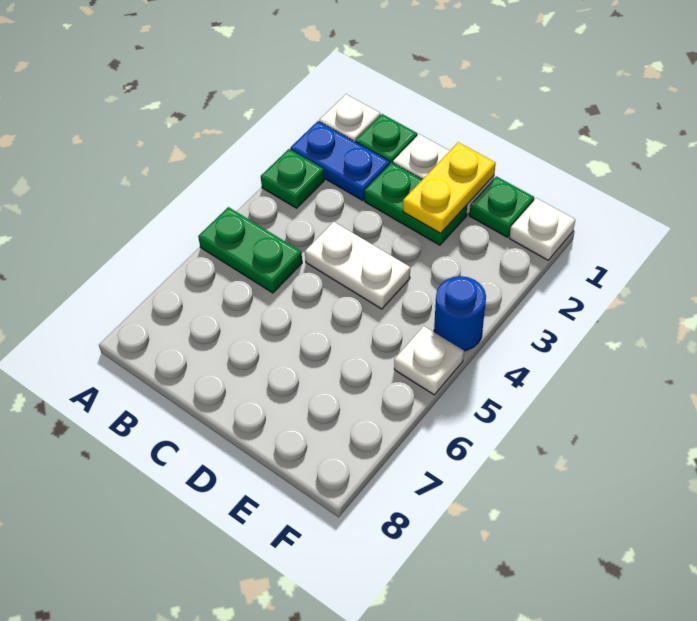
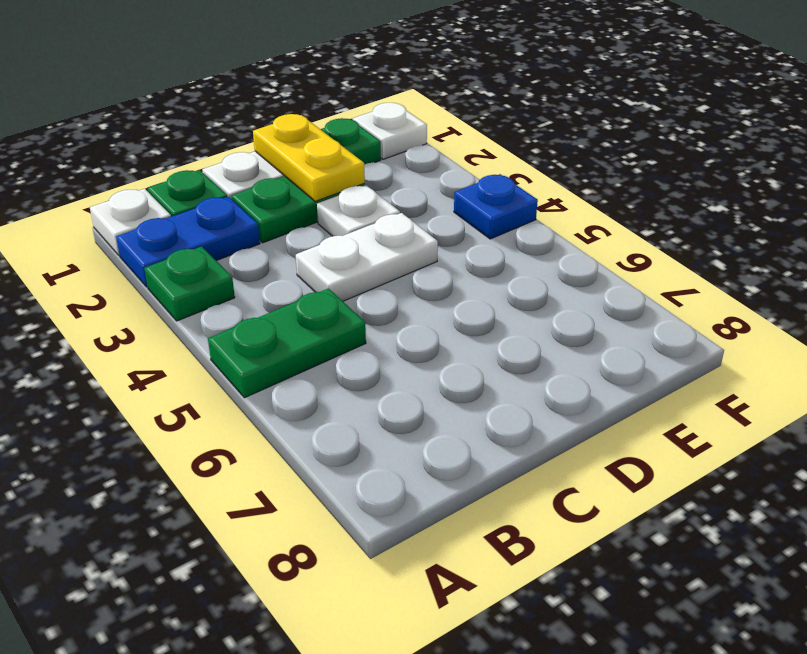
blue round brick F4 level 1 -> blue plate F4 level 1
white plate F5 level 1 -> white plate D3 level 1

